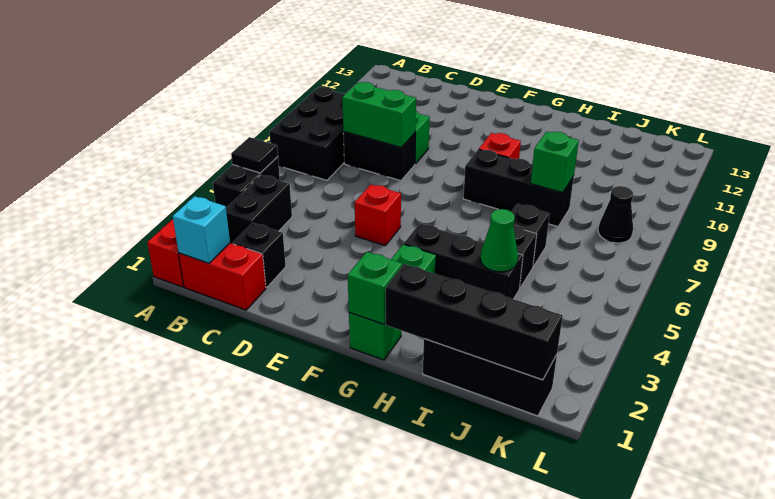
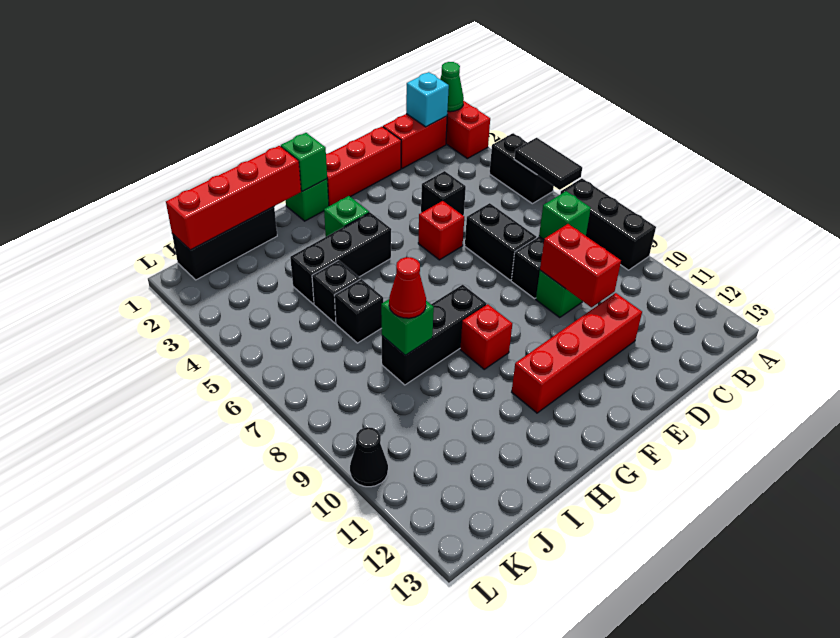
black tile A5 level 2 -> black tile A5:A6 level 2
black brick A7:B9 level 1 -> black brick A7:A9 level 1
black brick B3:B4 level 1 -> black brick D6:D7 level 1
black brick C2 level 1 -> black brick D4 level 1
green brick C8:D8 level 2 -> green brick C8 level 2
none -> red brick D1:F1 level 1
none -> red brick D9:D10 level 2
none -> red brick D11:G11 level 1
black brick H1:K1 level 2 -> red brick H1:K1 level 2
green cone I4 level 2 -> green cone A1 level 2
none -> red cone I8 level 3
black cone K8 level 1 -> black cone L10 level 1

